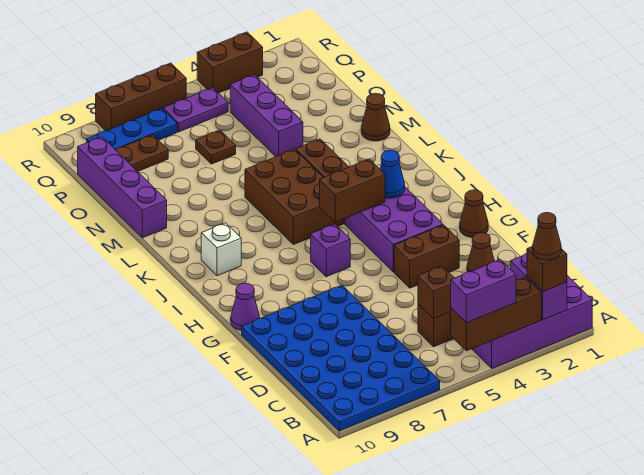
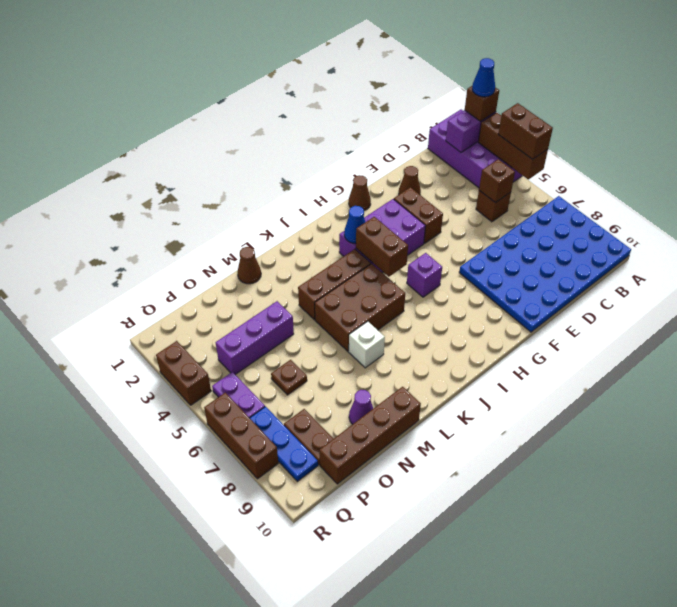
brown cone A2 level 4 -> blue cone A2 level 4
purple brick A4:A5 level 3 -> brown brick A4:A5 level 3
purple cone G10 level 1 -> purple cone N9 level 1
white brick J9 level 1 -> white brick L7 level 1
purple brick M10:P10 level 1 -> brown brick M10:P10 level 1

